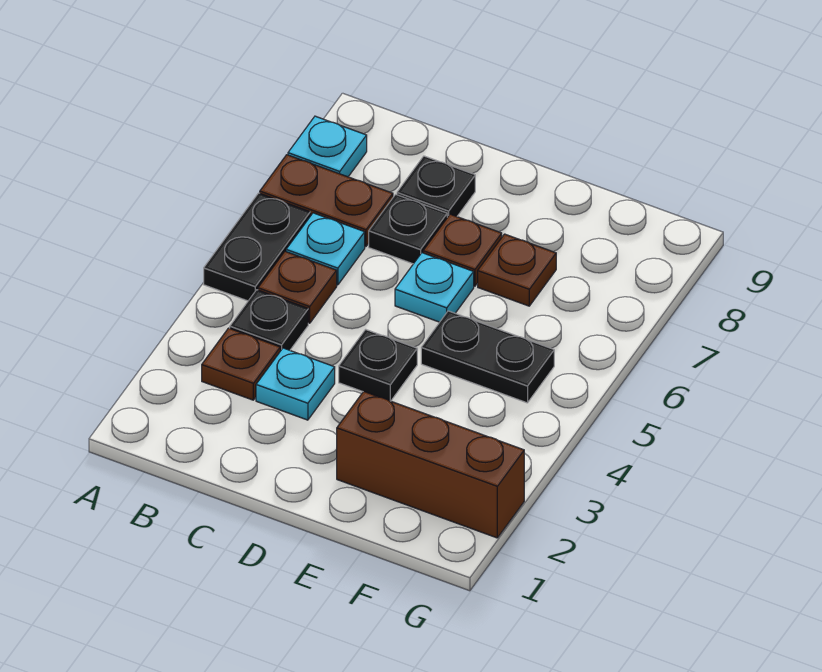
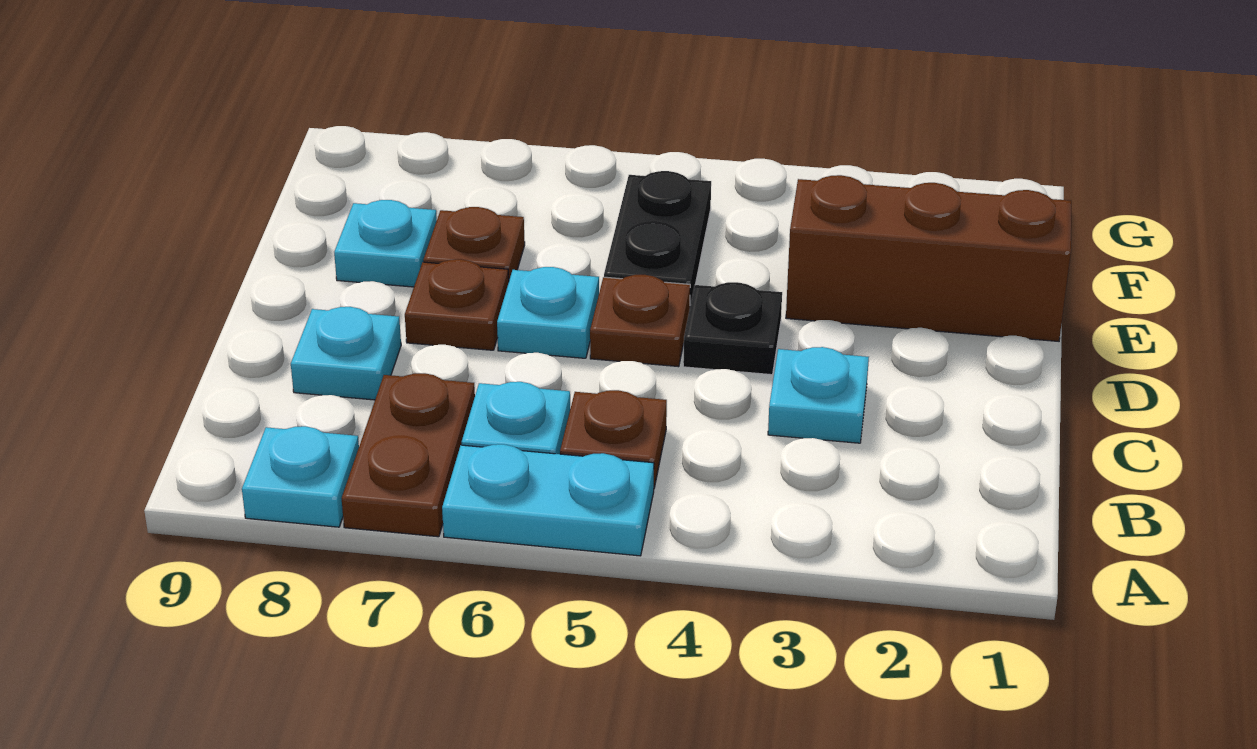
black plate A5:A6 level 1 -> cyan plate A5:A6 level 1
brown plate B3 level 1 -> brown plate D5 level 1
black plate B4 level 1 -> none
black plate C7 level 1 -> none
black plate C8 level 1 -> cyan plate C8 level 1
brown brick E2:G2 level 1 -> brown brick E1:E3 level 1
none -> cyan plate E8 level 1

